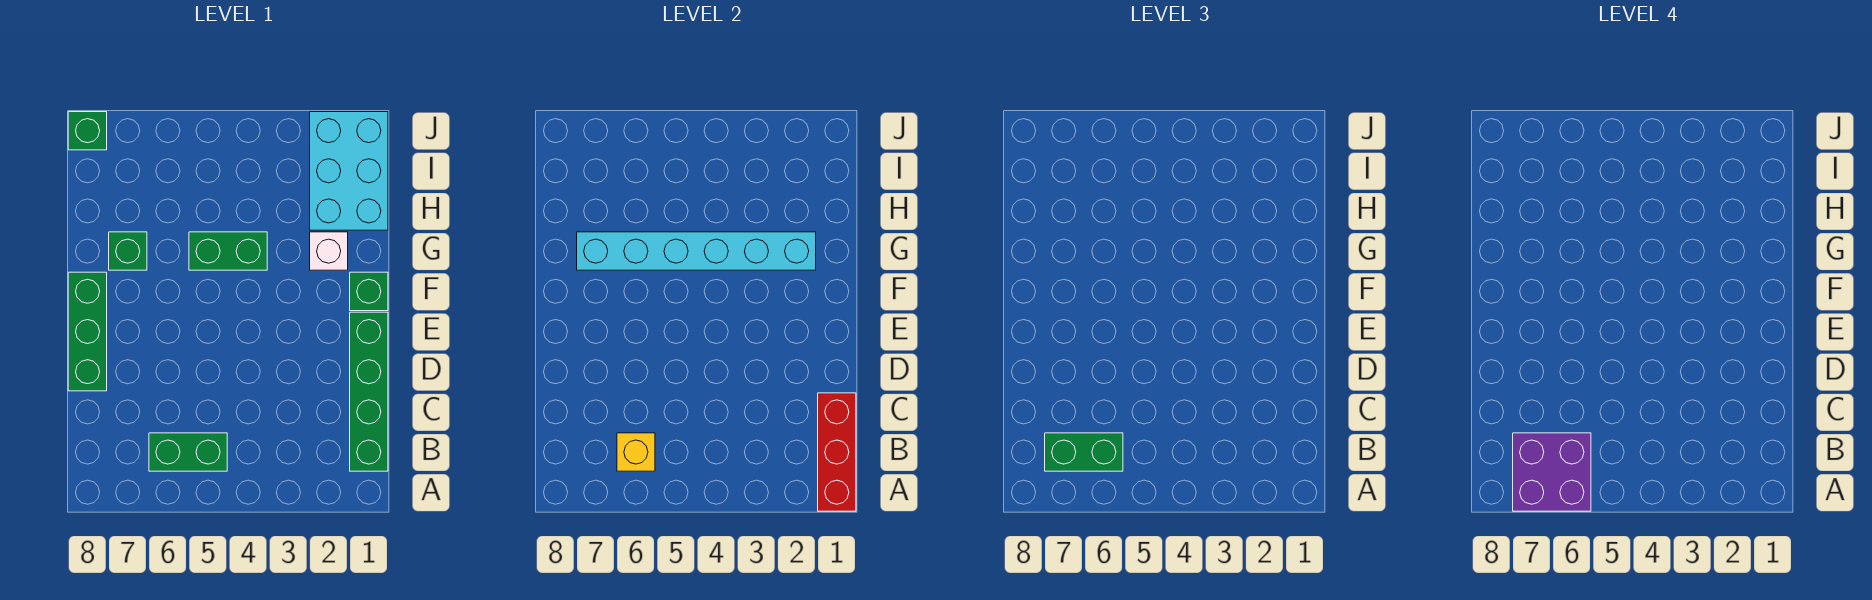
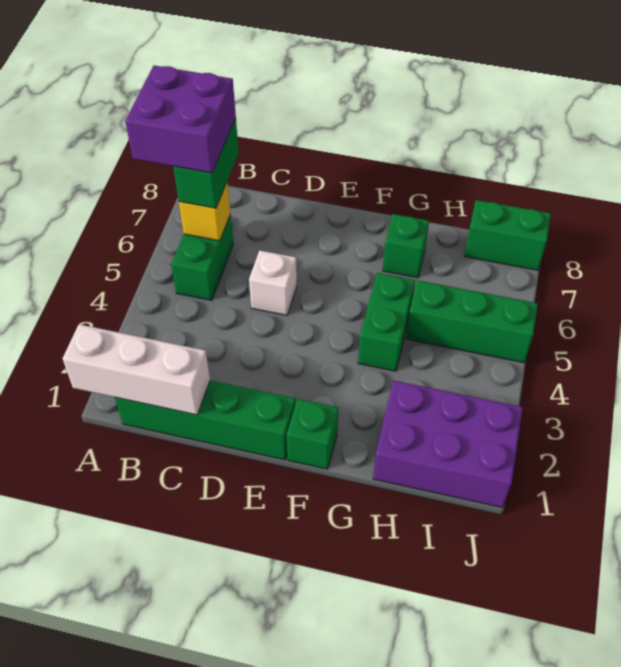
red brick A1:C1 level 2 -> white brick A1:C1 level 2
green brick D8:F8 level 1 -> green brick H5:J5 level 1
white brick G2 level 1 -> white brick D5 level 1
cyan brick G2:G7 level 2 -> none
cyan brick H1:J2 level 1 -> purple brick H1:J2 level 1
green brick J8 level 1 -> green brick I8:J8 level 1

